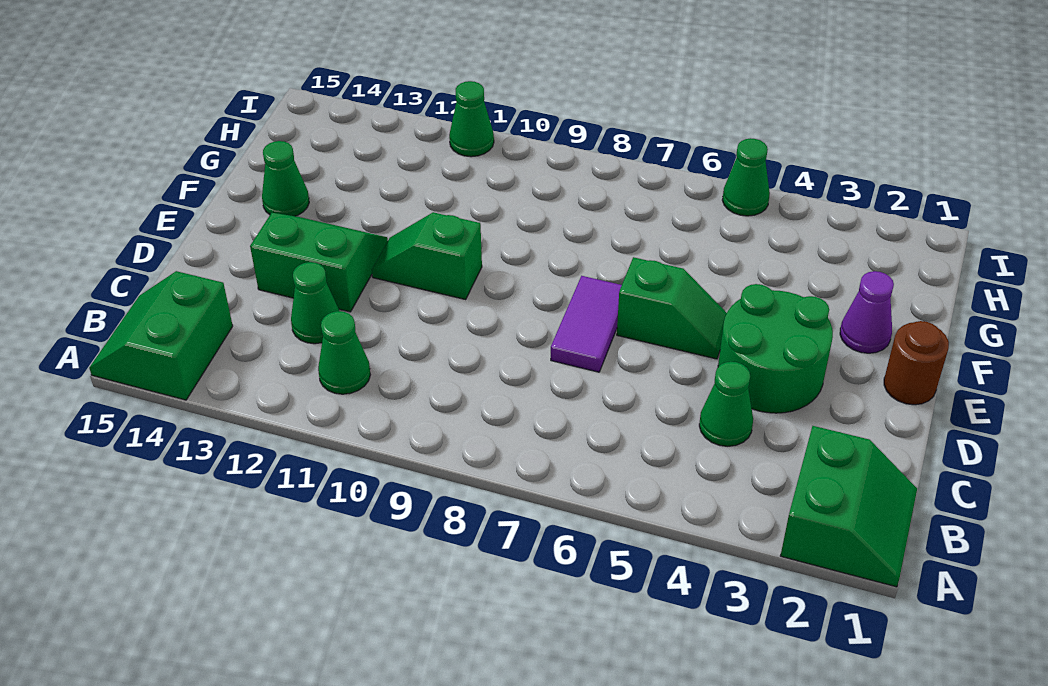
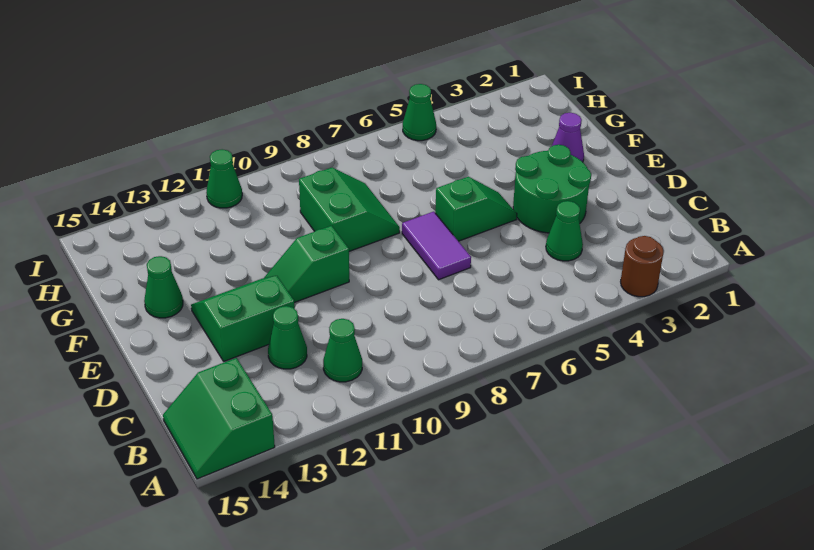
green slope A1:B2 level 1 top 2 -> green slope F8:G9 level 1 top 9
brown round brick E1 level 1 -> brown round brick A3 level 1

